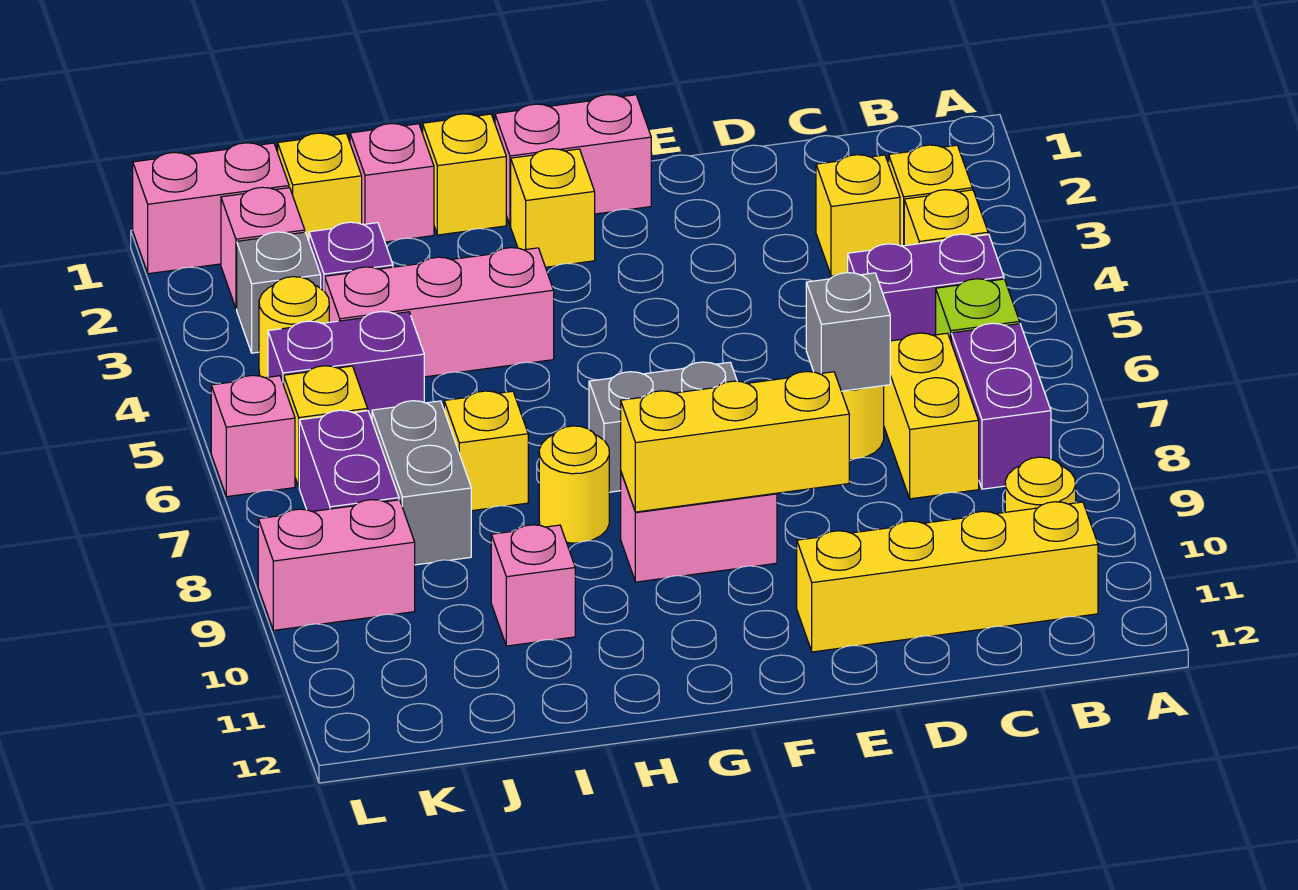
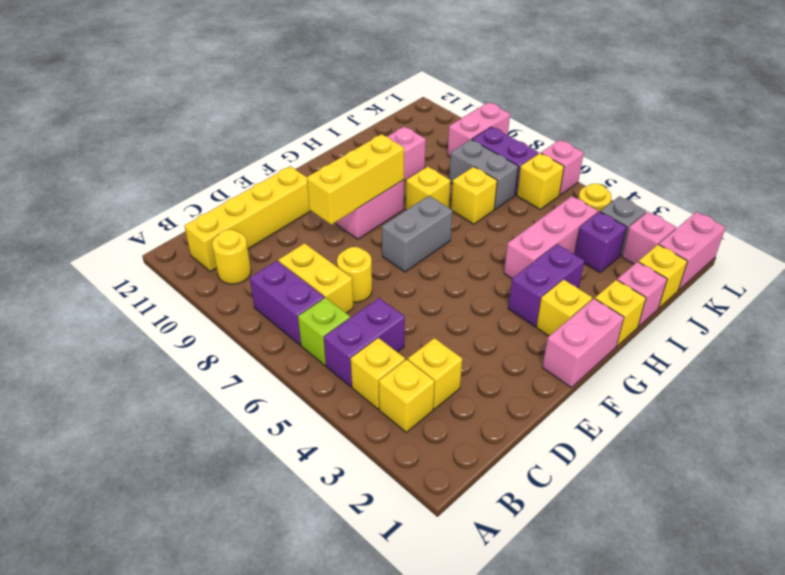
grey brick D7 level 2 -> none
yellow round brick H8 level 1 -> yellow brick H8 level 1
purple brick J5:K5 level 1 -> purple brick G3:H3 level 1

